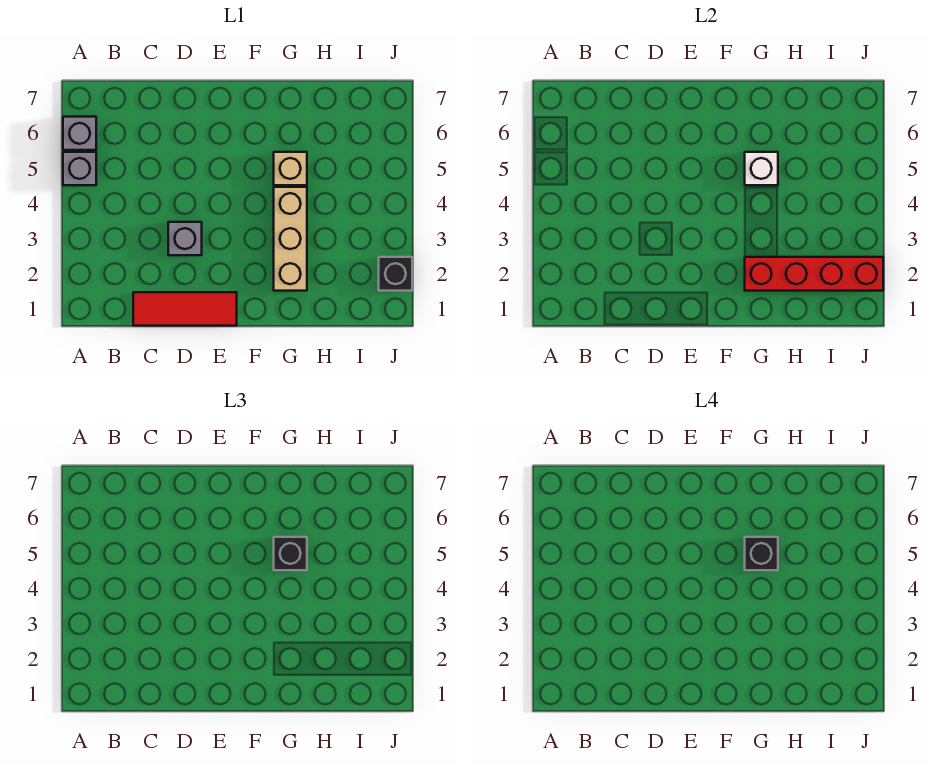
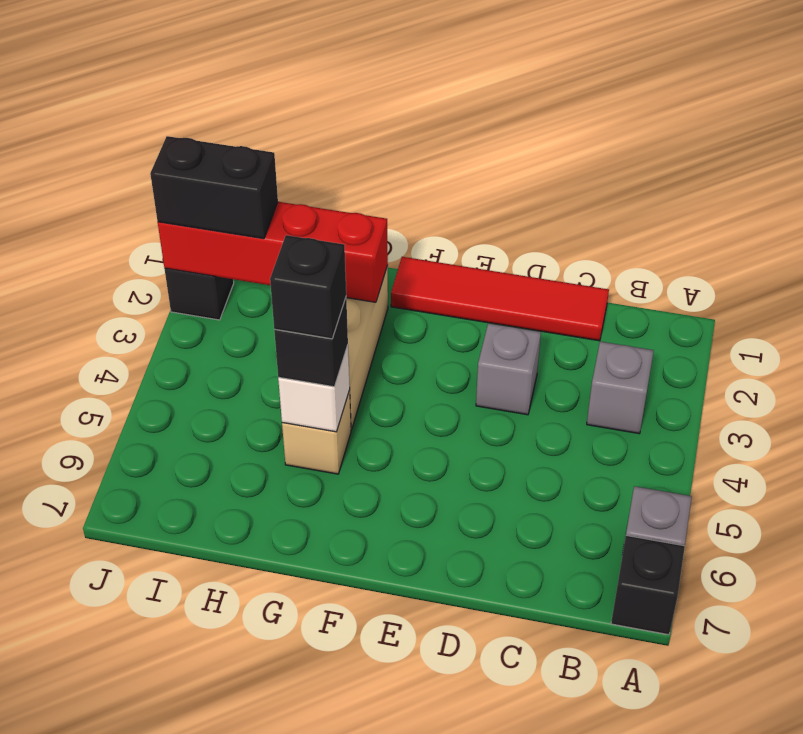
grey brick A5 level 1 -> grey brick B3 level 1
none -> black brick A7 level 1
red tile C1:E1 level 1 -> red tile C1:F1 level 1
none -> black brick I2:J2 level 3

